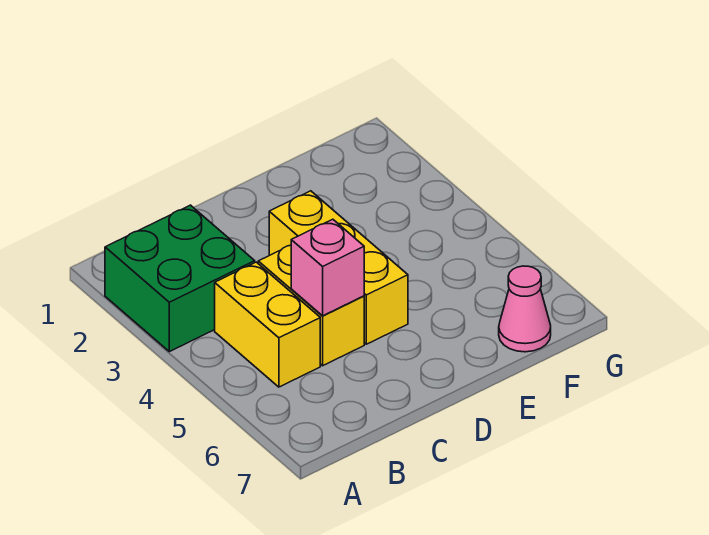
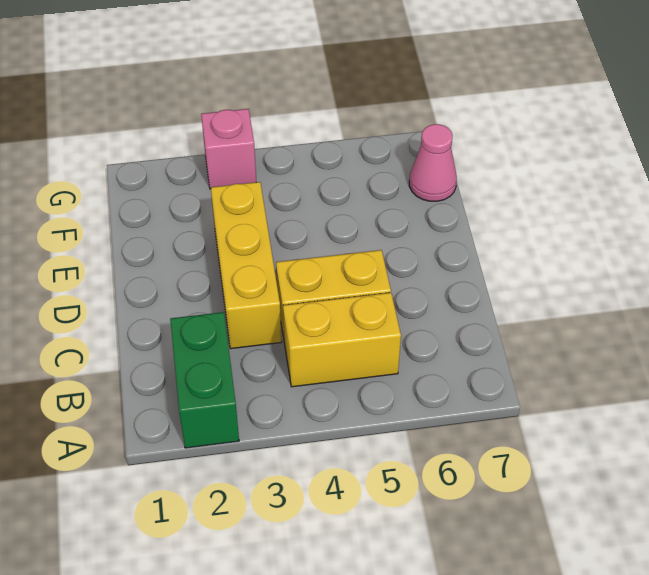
green brick A2:B3 level 1 -> green brick A2:B2 level 1
pink brick C5 level 2 -> pink brick G3 level 1
yellow brick D3:D5 level 1 -> yellow brick C3:E3 level 1

